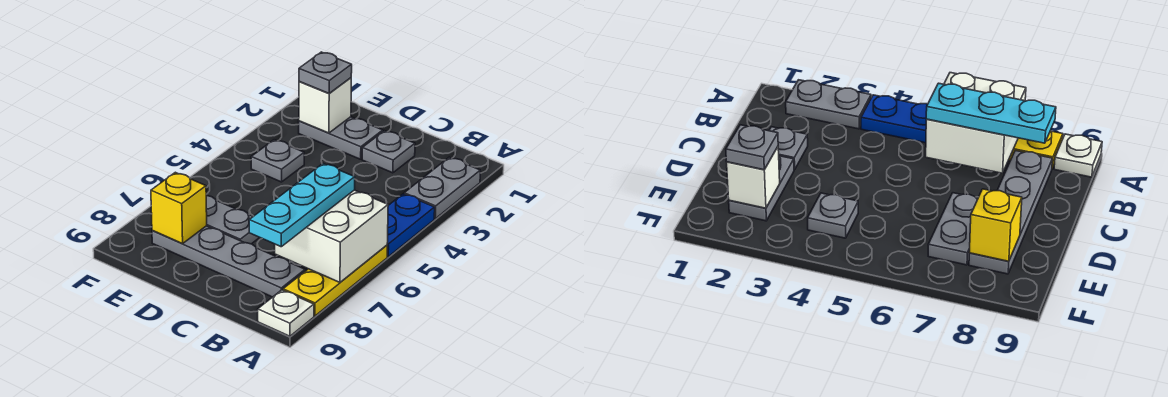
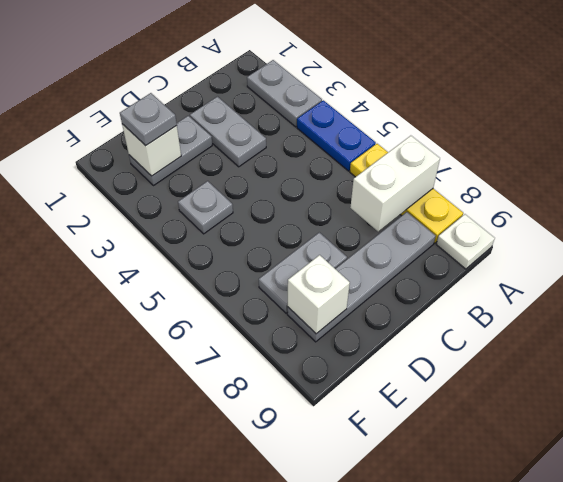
white brick A6:B7 level 2 -> white brick A7:B7 level 2
cyan plate B6:B8 level 3 -> none
grey plate C2 level 1 -> grey plate C2:C3 level 1
yellow brick E8 level 2 -> white brick E8 level 2

